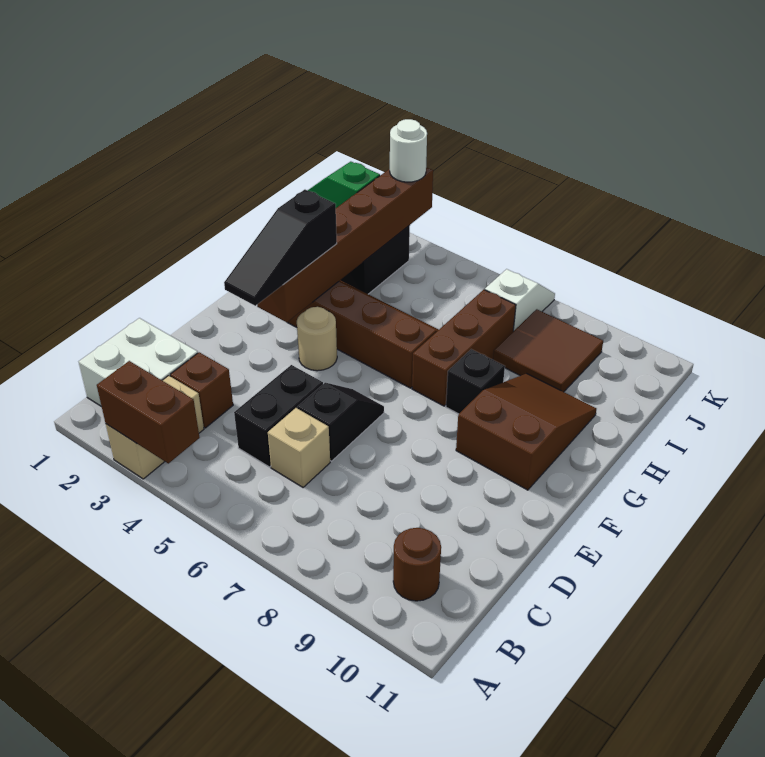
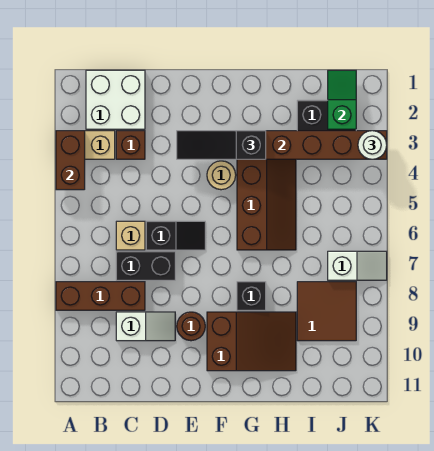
brown round brick B10 level 1 -> brown round brick E9 level 1
black brick C5:D5 level 1 -> black brick C7:D7 level 1
none -> white slope C9:D9 level 1 top C
brown brick G7:I7 level 1 -> brown brick A8:C8 level 1

